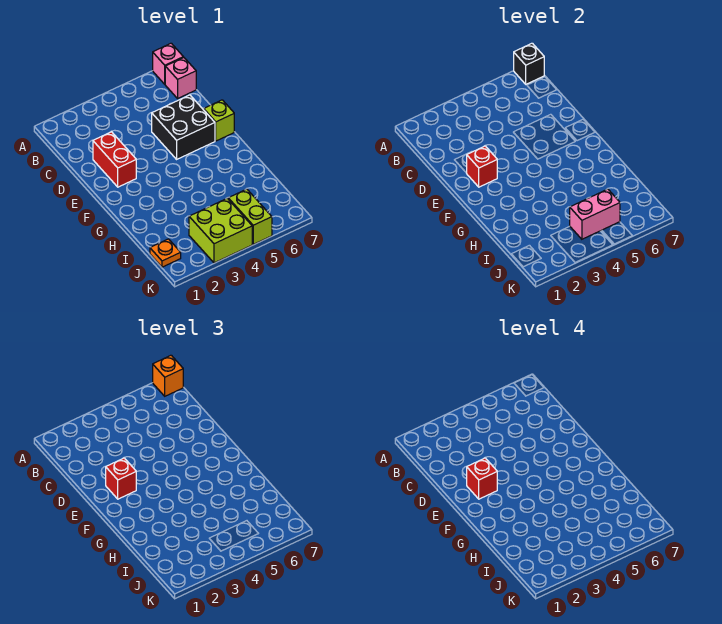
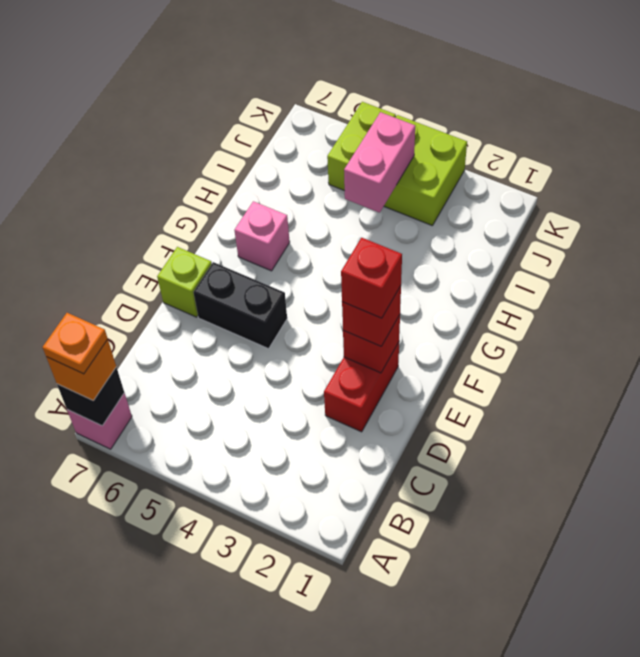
pink brick B7 level 1 -> pink brick G6 level 1
black brick D5:E6 level 1 -> black brick E5:E6 level 1
orange plate J1 level 1 -> orange plate A7 level 4
pink brick J4:J5 level 2 -> pink brick I4:J4 level 2

